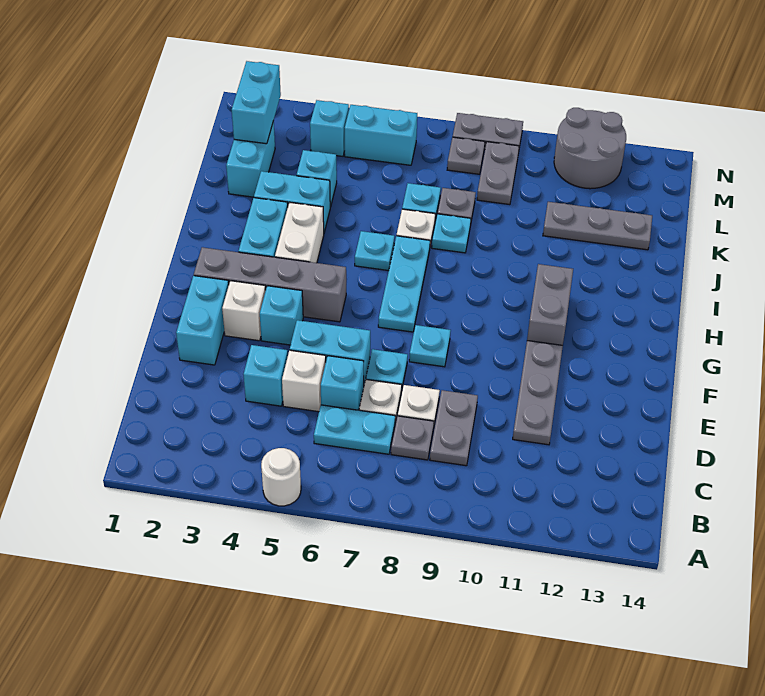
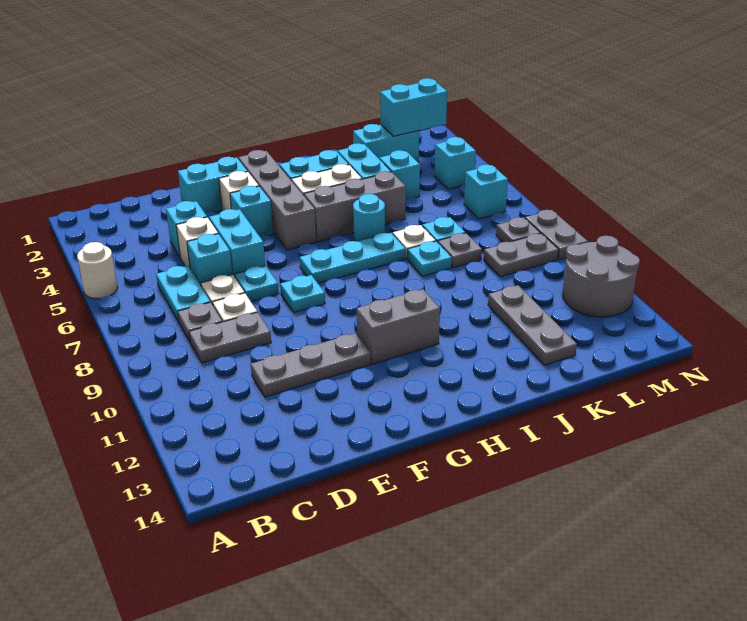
none -> grey brick H5:J5 level 1
cyan plate I6 level 1 -> cyan round brick I6 level 1
cyan brick M5:M6 level 1 -> cyan brick M6 level 1

